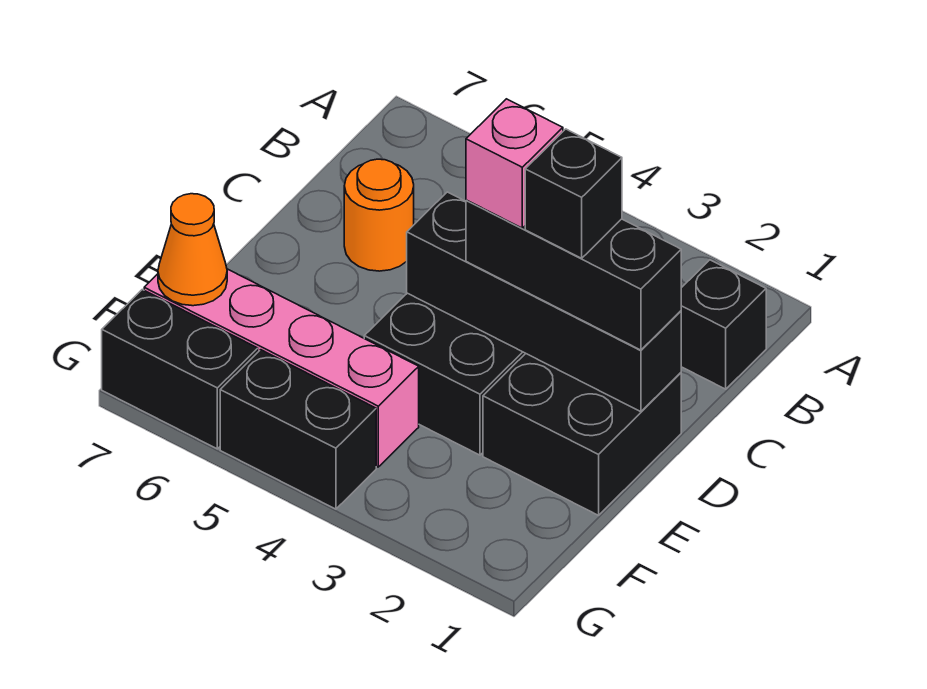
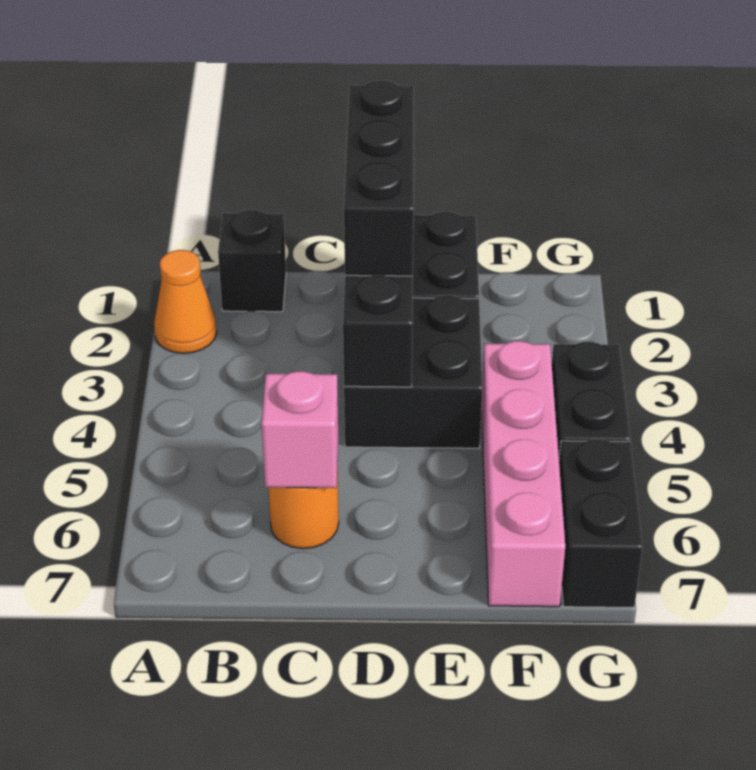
black brick D2 level 4 -> none
pink brick D3 level 4 -> pink brick C6 level 2
orange cone F7 level 2 -> orange cone A2 level 1

